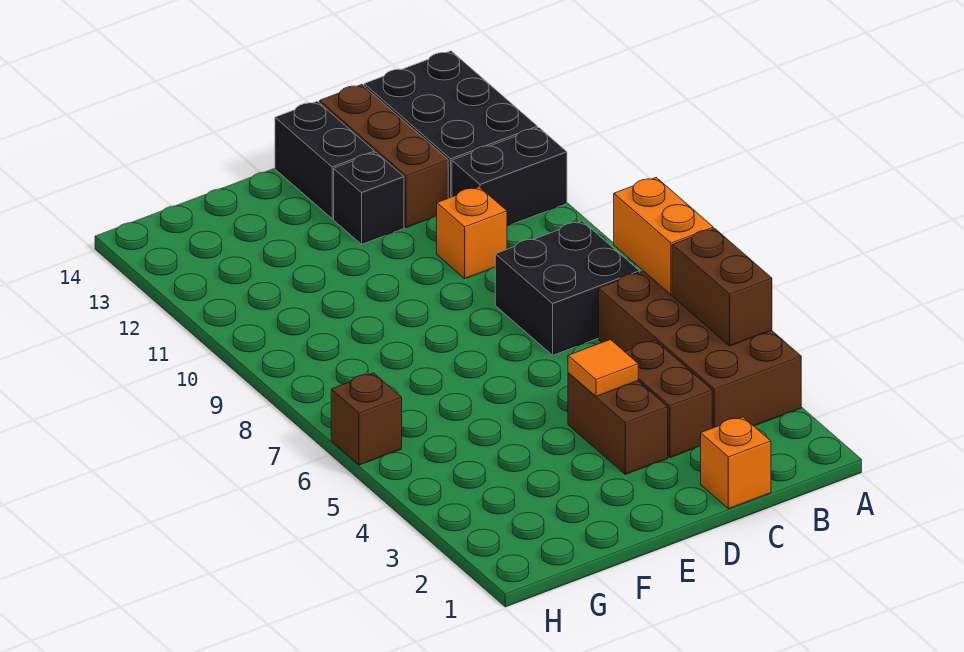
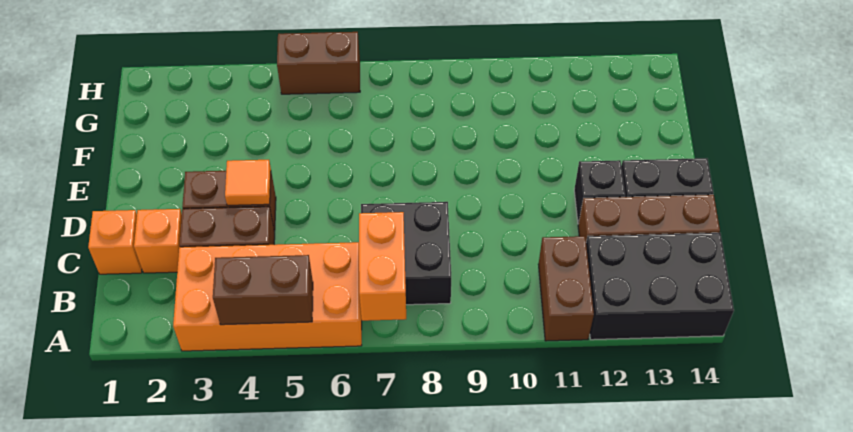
brown brick A3:B6 level 1 -> orange brick A3:B6 level 1
orange brick A6:A7 level 2 -> orange brick A7:B7 level 2
black brick A11:B11 level 1 -> brown brick A11:B11 level 1
orange brick C10 level 1 -> orange brick C2 level 1
brown brick H6 level 1 -> brown brick H5:H6 level 1

